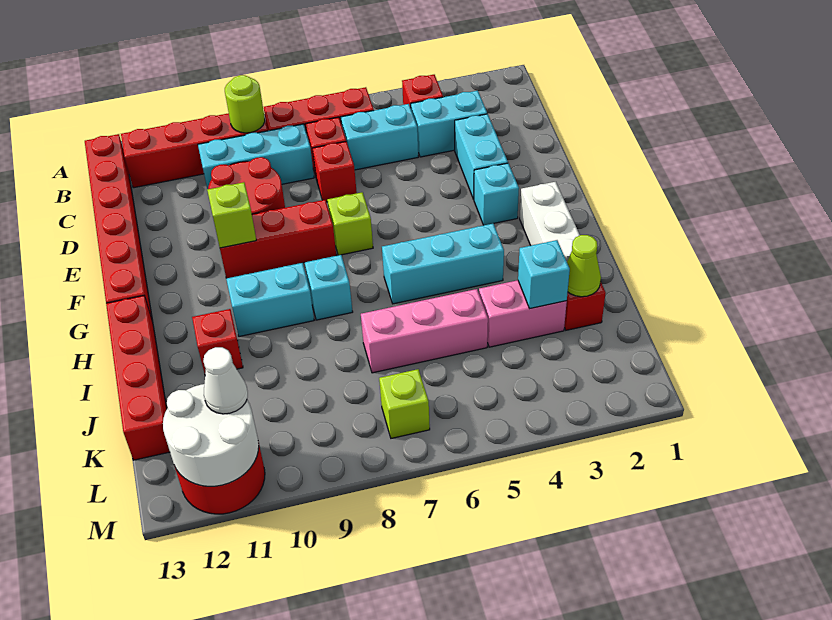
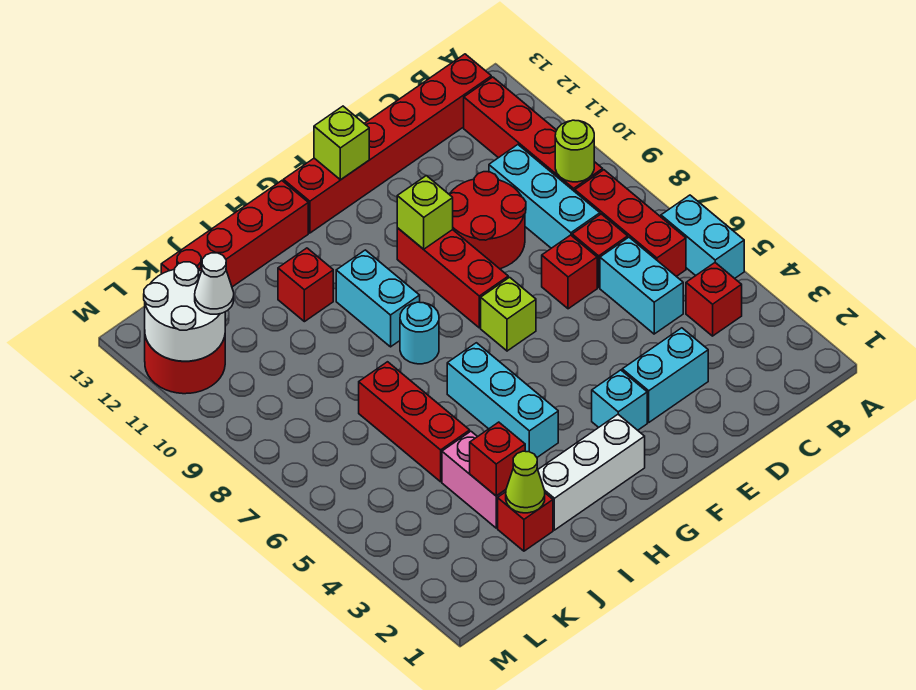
cyan brick C3:C4 level 1 -> cyan brick A5:A6 level 1
cyan brick H8 level 1 -> cyan round brick H8 level 1
cyan brick J3 level 2 -> red brick J3 level 2
pink brick J5:J7 level 1 -> red brick J5:J7 level 1
lime brick L7 level 1 -> lime brick F13 level 2

